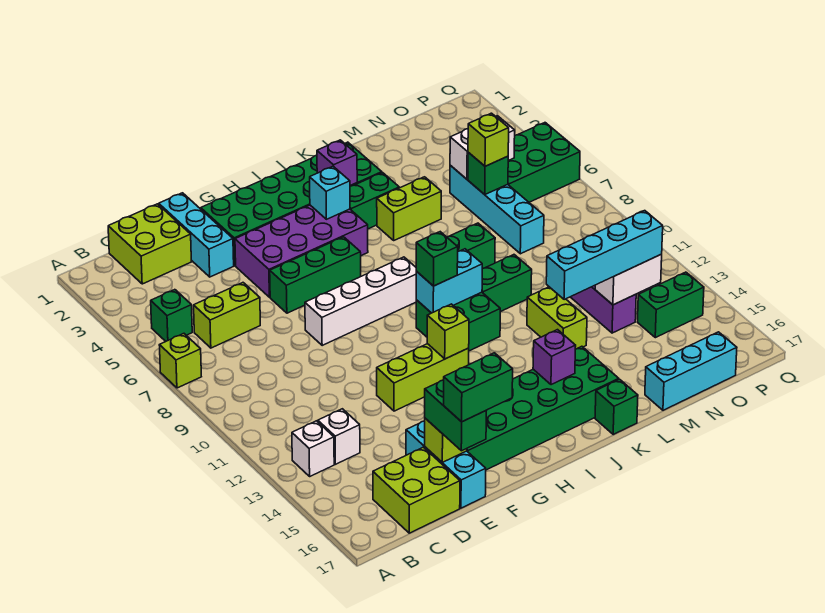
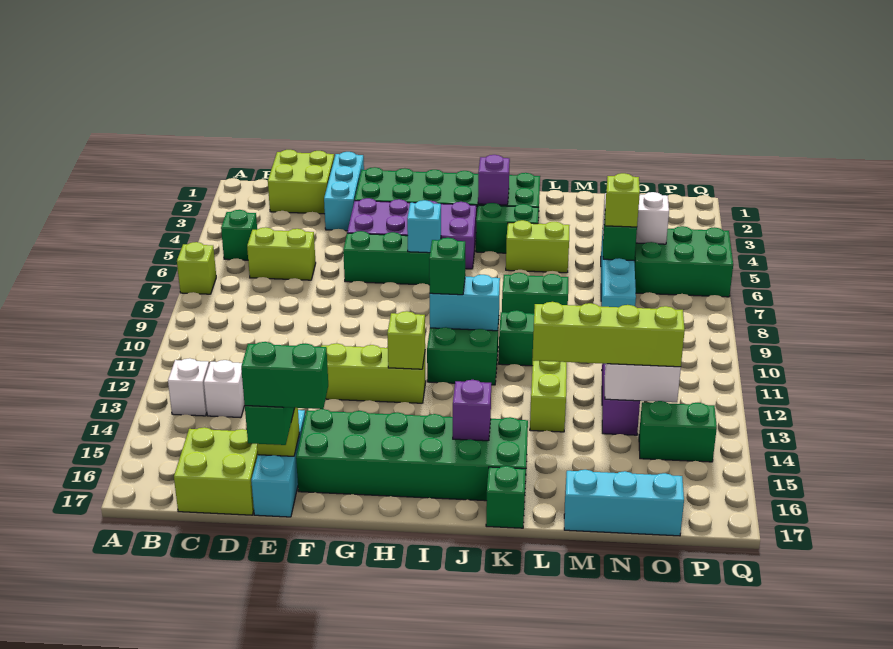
white brick F8:I8 level 1 -> none
cyan brick I4 level 2 -> cyan brick H6 level 2
cyan brick L13:O13 level 3 -> lime brick L13:O13 level 3

